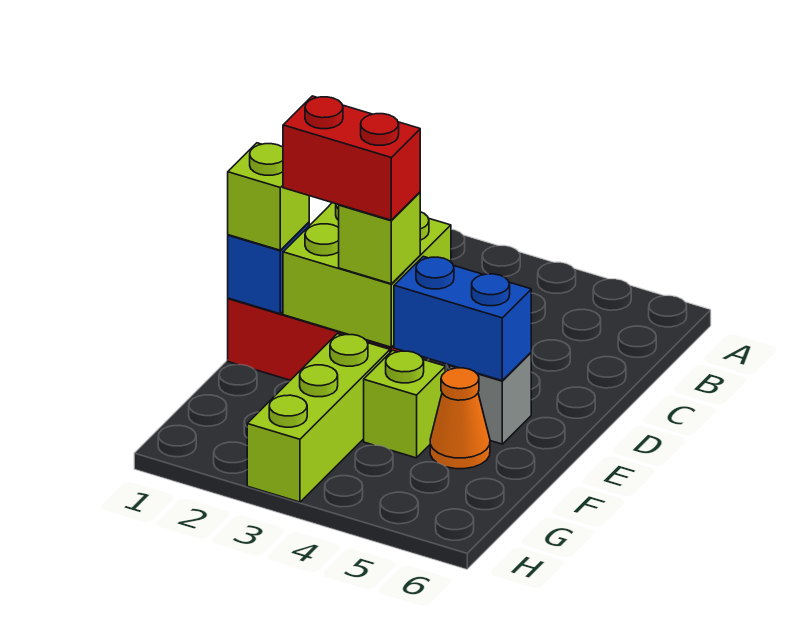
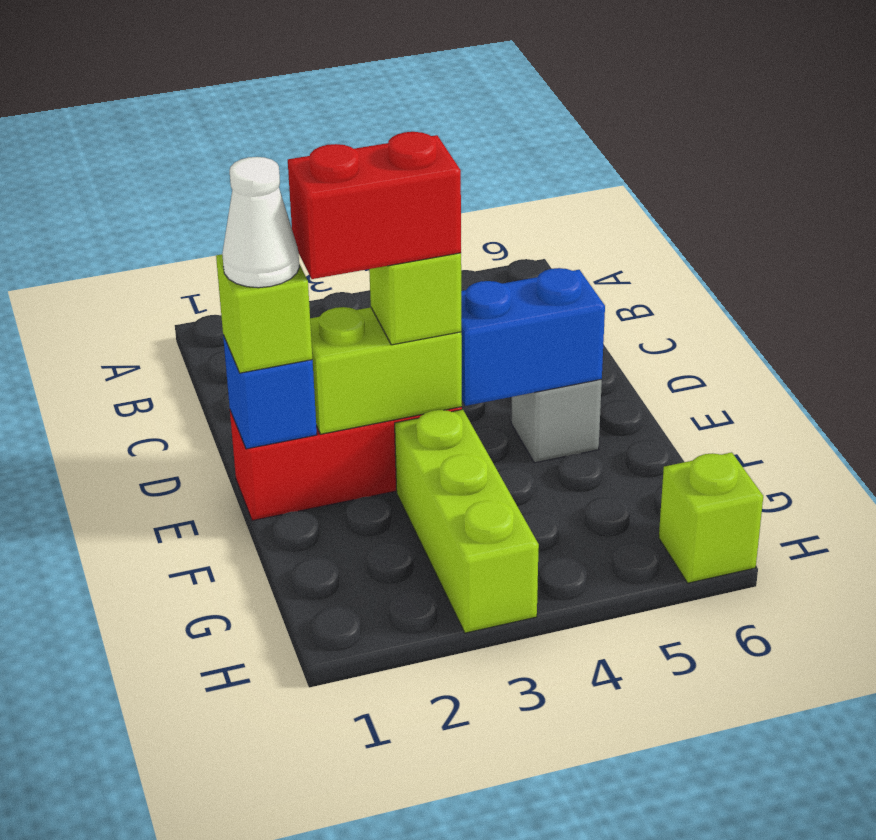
lime brick D2:E3 level 2 -> lime brick E2:E3 level 2
none -> white cone E1 level 4
lime brick F4 level 1 -> lime brick H6 level 1
orange cone F5 level 1 -> none

